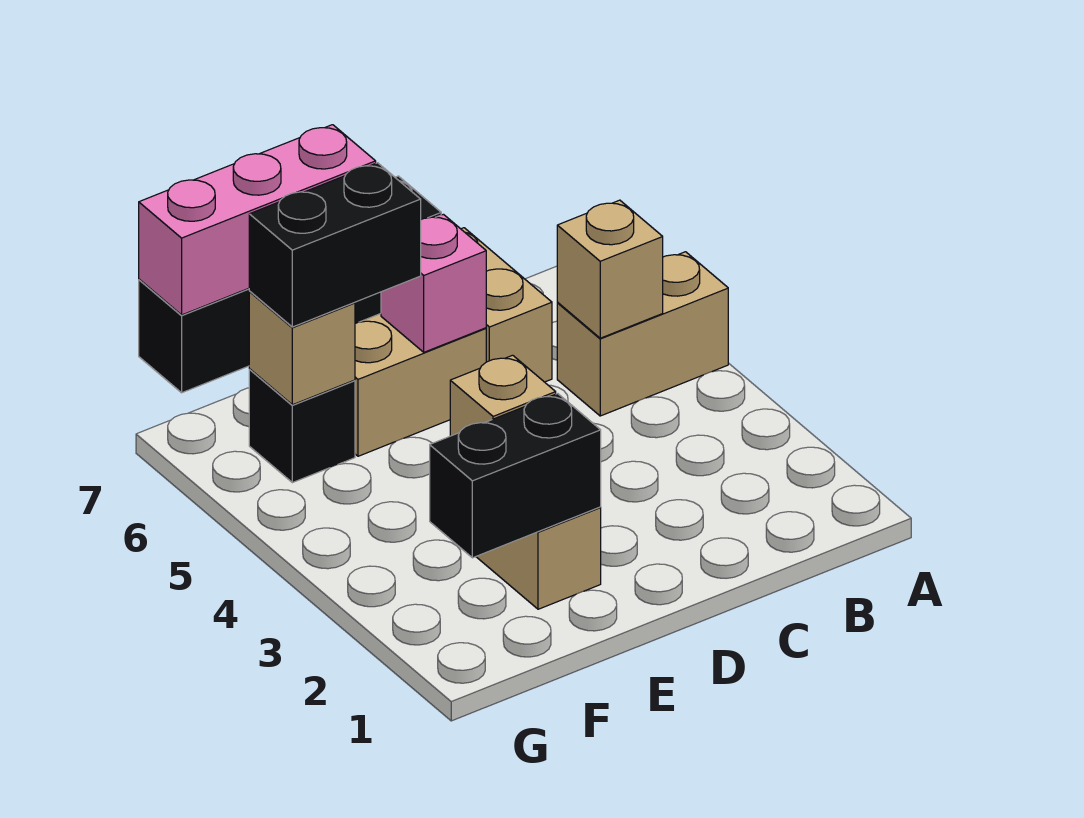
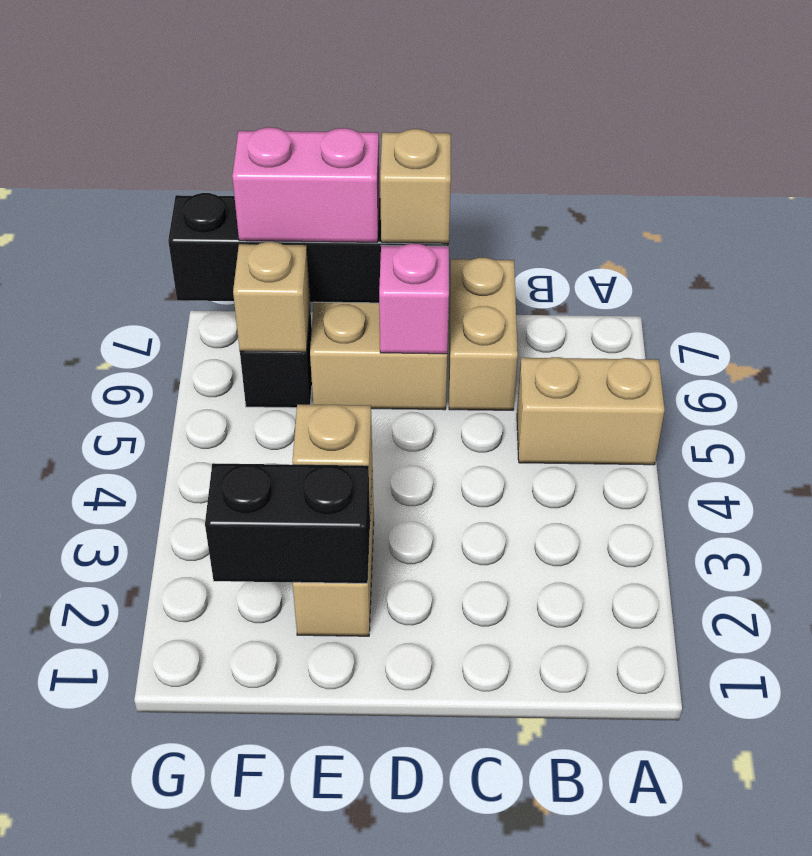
tan brick B5 level 2 -> tan brick D7 level 3
black brick E6:F6 level 3 -> none
pink brick E7:G7 level 3 -> pink brick E7:F7 level 3

